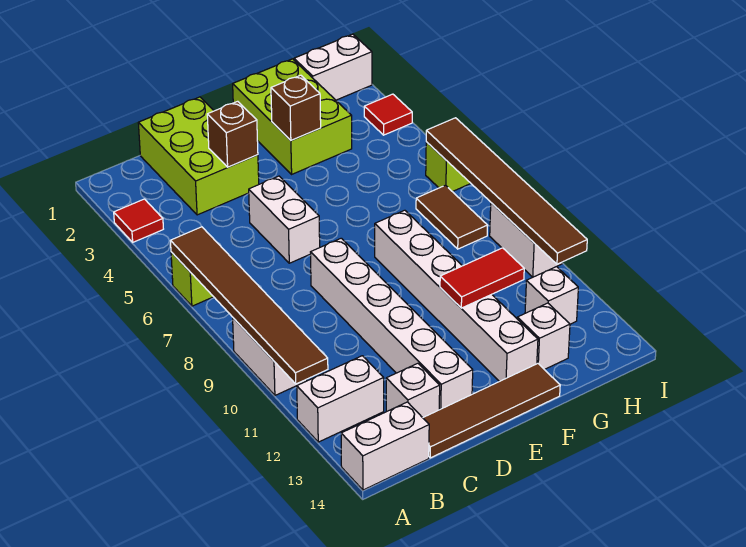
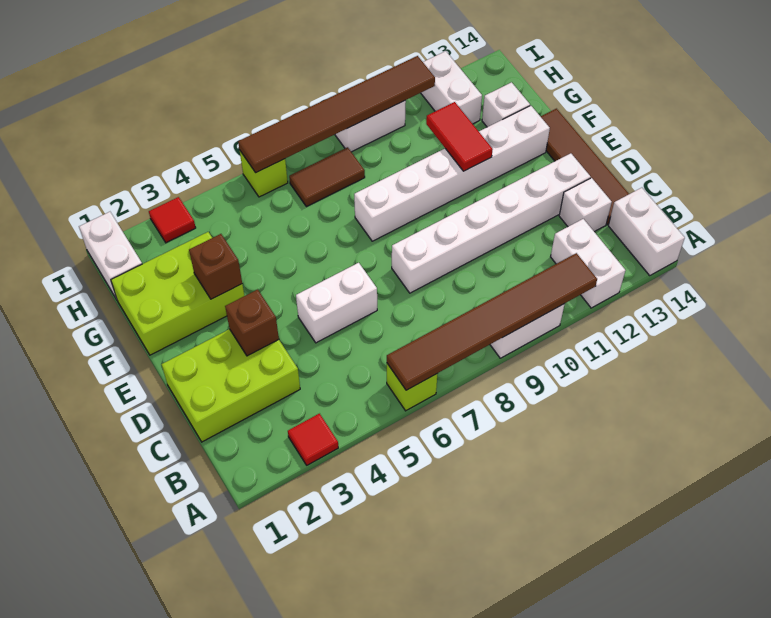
white brick H12 level 1 -> white brick H12:I12 level 1

